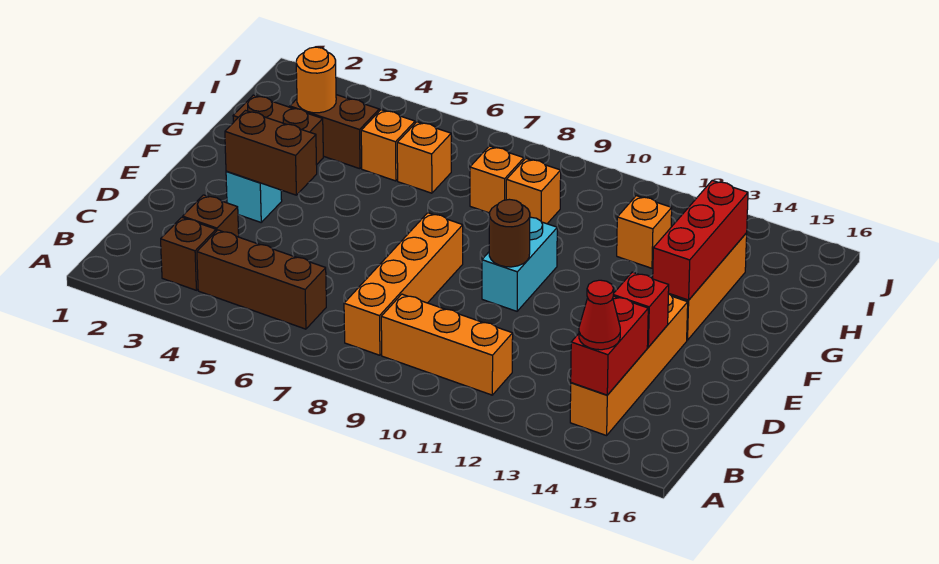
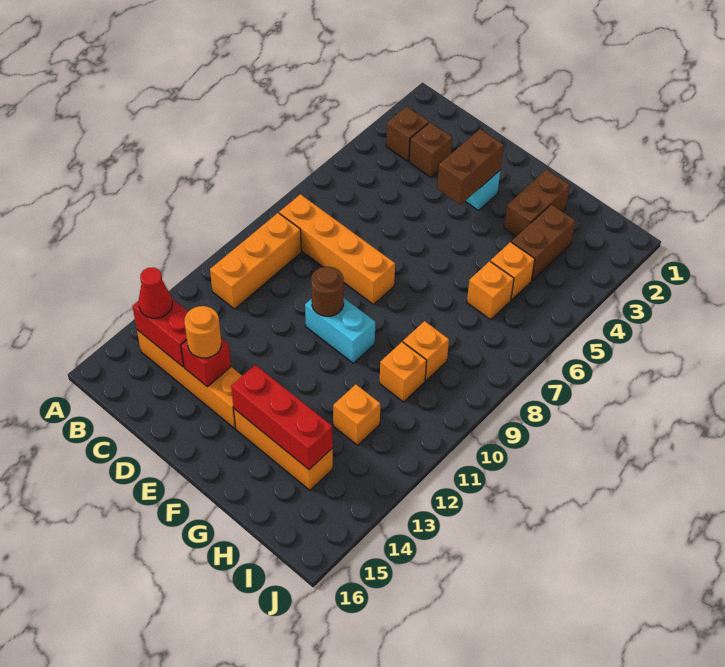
brown brick B4:B6 level 1 -> none
orange round brick H3 level 2 -> orange round brick D14 level 3
orange brick H8 level 1 -> orange brick H10 level 1

